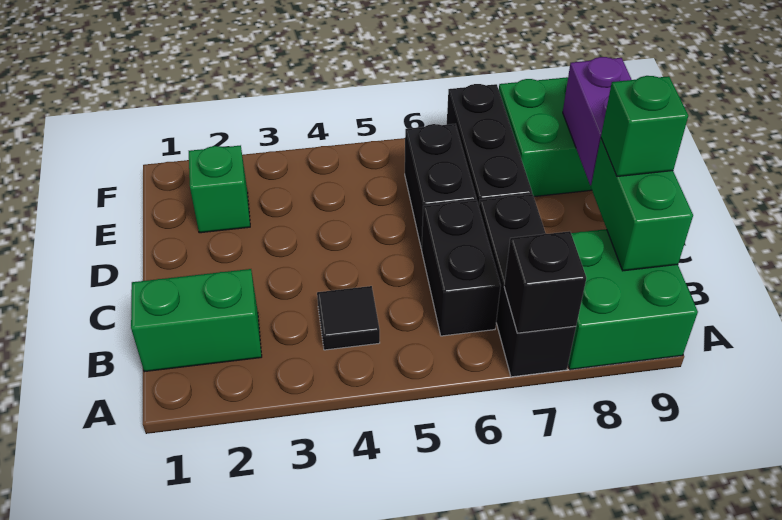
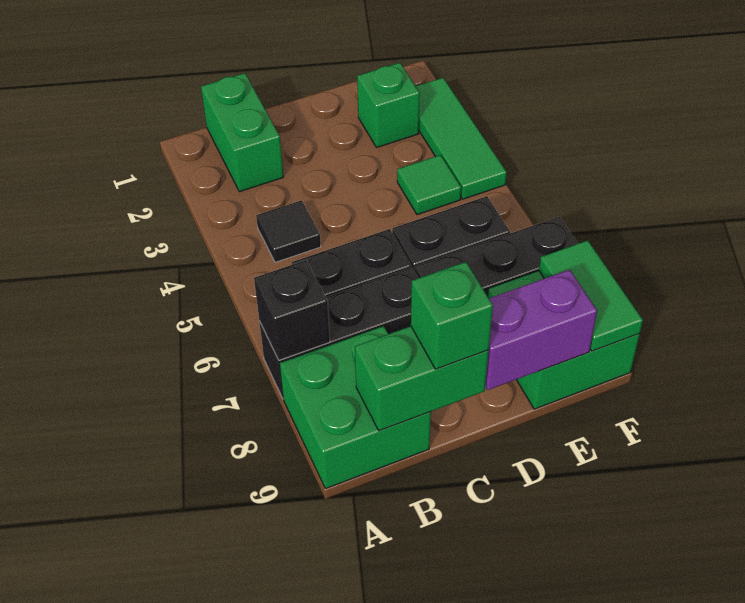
none -> green tile E4 level 1
none -> green tile F2:F4 level 1
none -> green tile F8:F9 level 2

